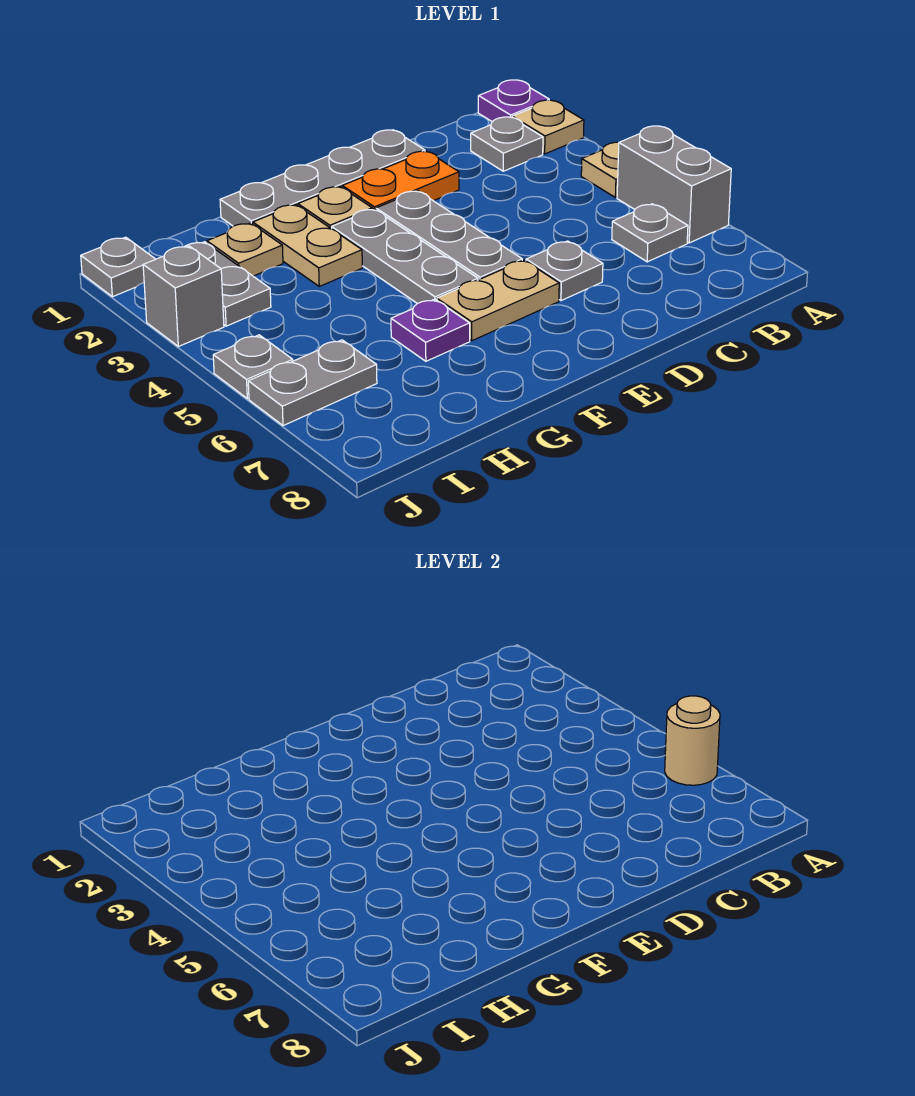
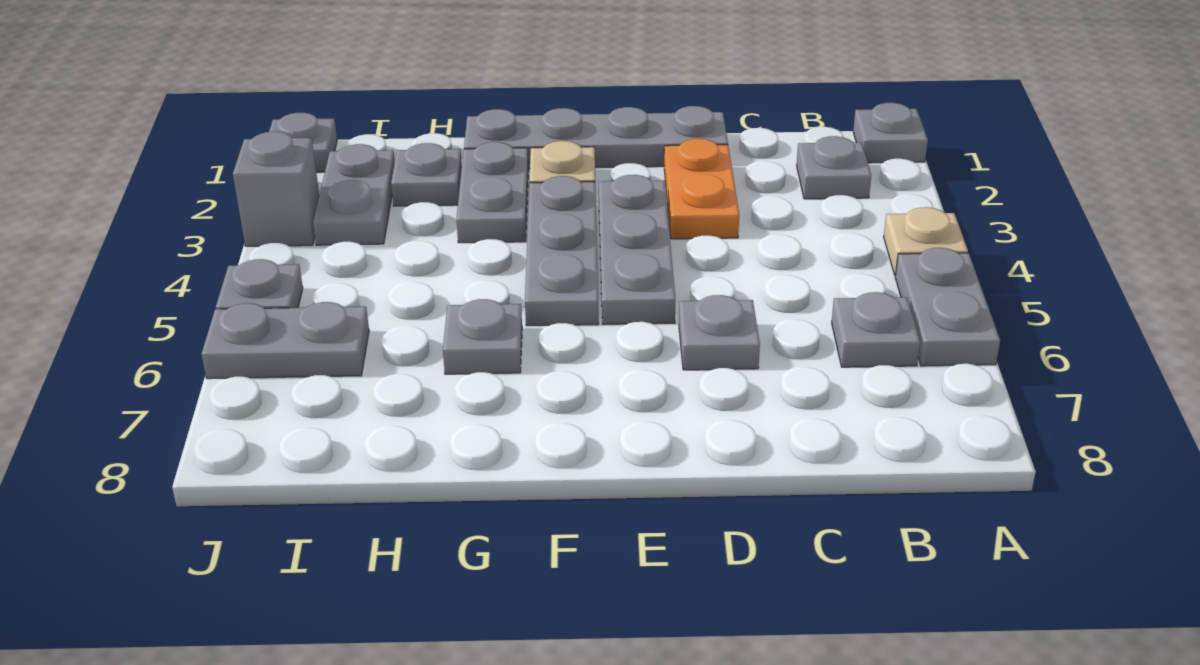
purple plate A1 level 1 -> grey plate A1 level 1
tan plate A2 level 1 -> none
grey brick A5:A6 level 1 -> grey plate A5:A6 level 1
tan round brick A6 level 2 -> none
orange plate D2:E2 level 1 -> orange plate D2:D3 level 1
tan plate E6:F6 level 1 -> none
tan plate G2:G3 level 1 -> grey plate G2:G3 level 1
purple plate G6 level 1 -> grey plate G6 level 1
tan plate H2 level 1 -> grey plate H2 level 1

